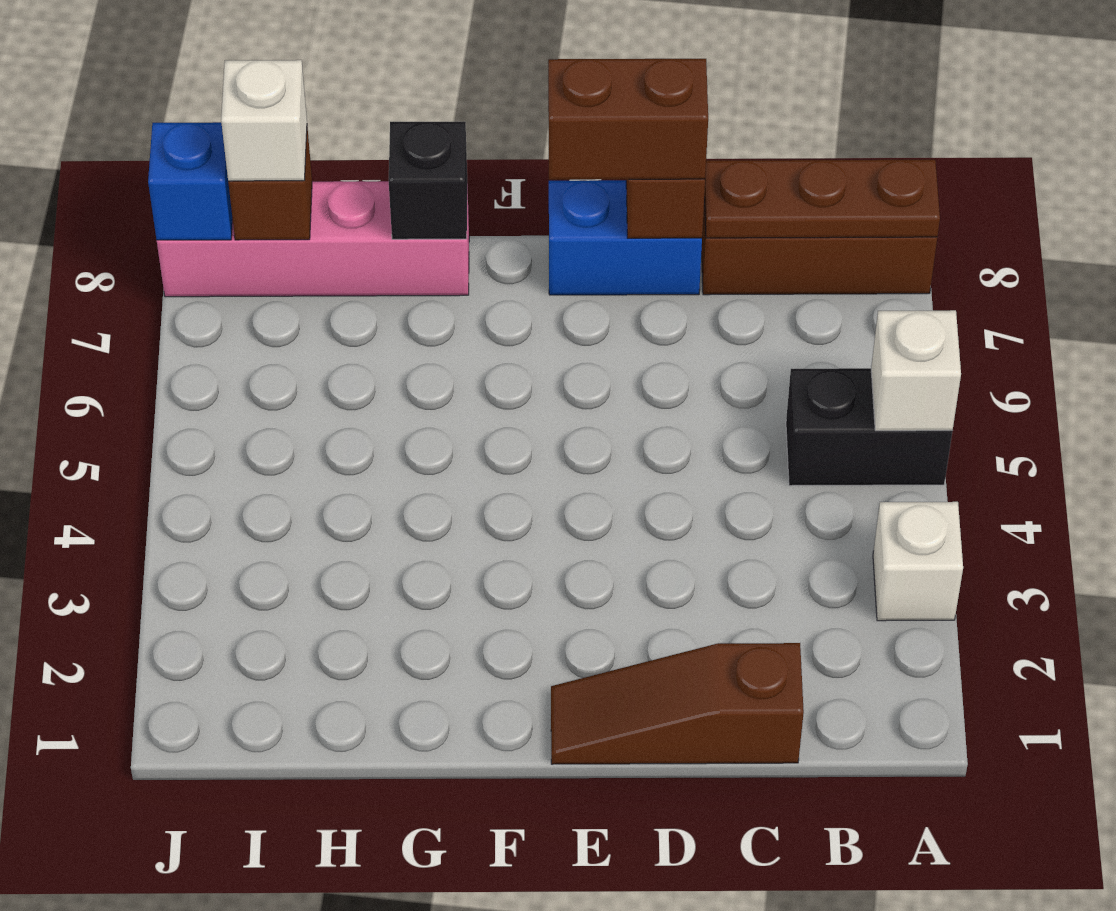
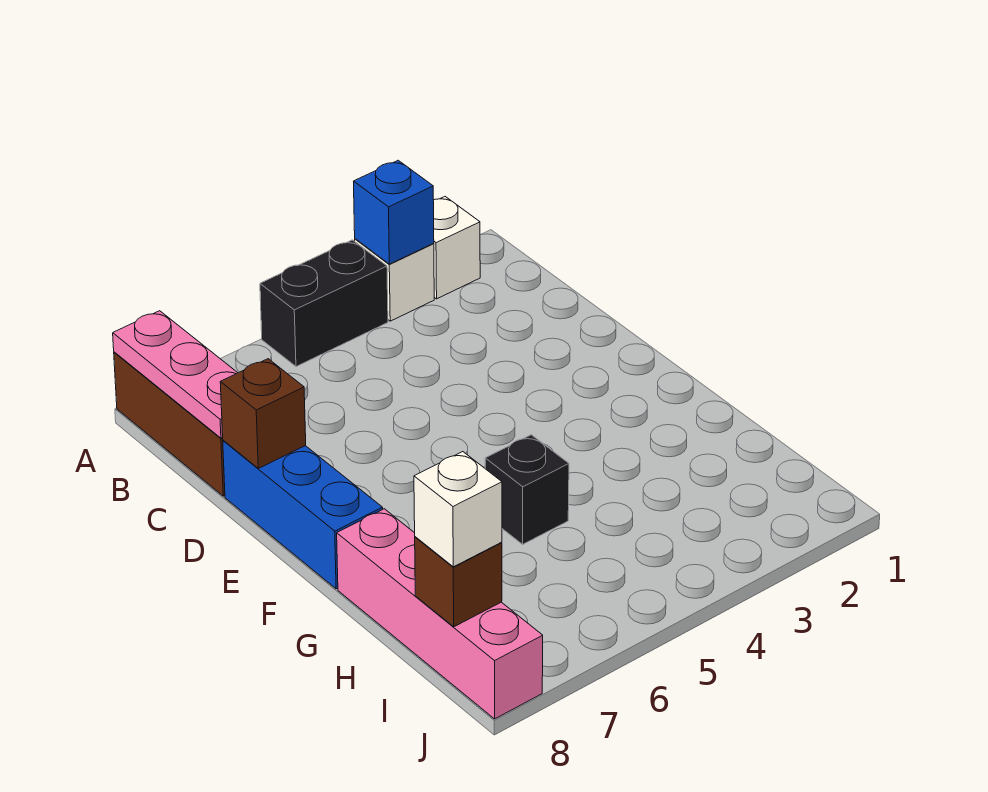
black brick A5:B5 level 1 -> black brick A4:A5 level 1
white brick A5 level 2 -> white brick A2 level 1
brown plate A8:C8 level 2 -> pink plate A8:C8 level 2
brown slope C1:E1 level 1 top C -> none
blue brick D8:E8 level 1 -> blue brick D8:F8 level 1
brown brick D8:E8 level 3 -> none
black brick G8 level 2 -> black brick G5 level 1
blue brick J8 level 2 -> blue brick A3 level 2

